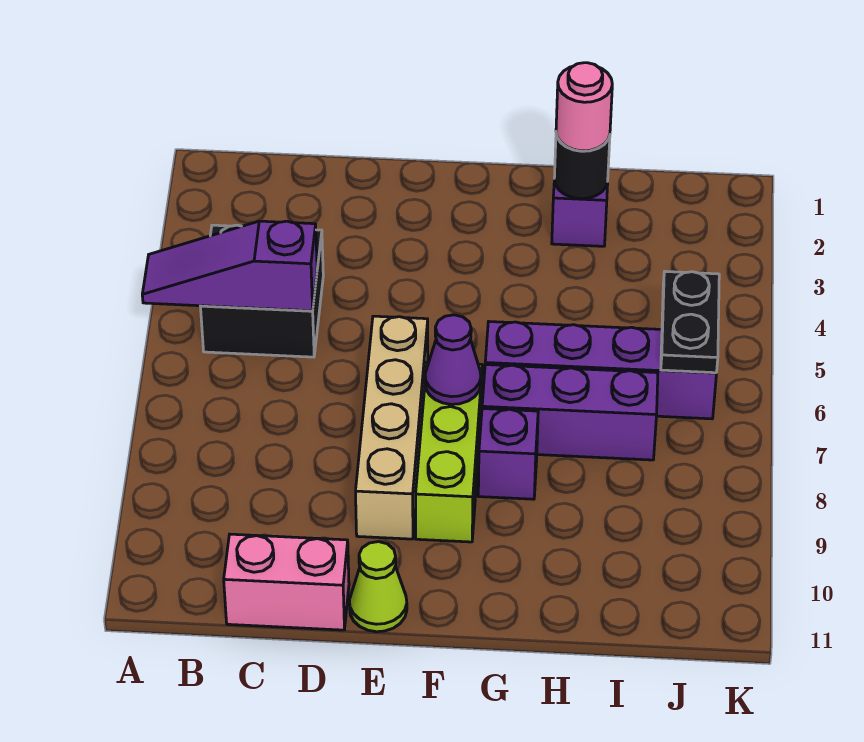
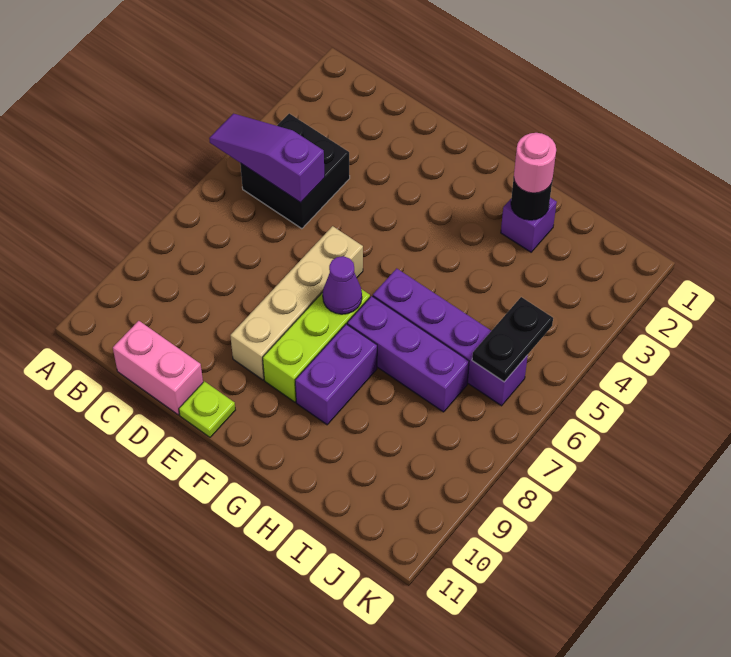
lime cone E11 level 1 -> lime plate E11 level 1
purple brick G8 level 1 -> purple brick G8:G9 level 1

